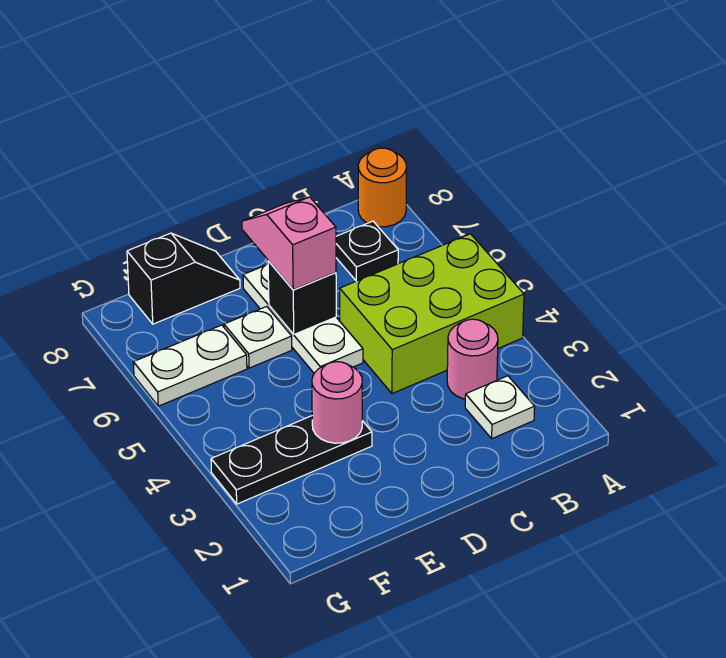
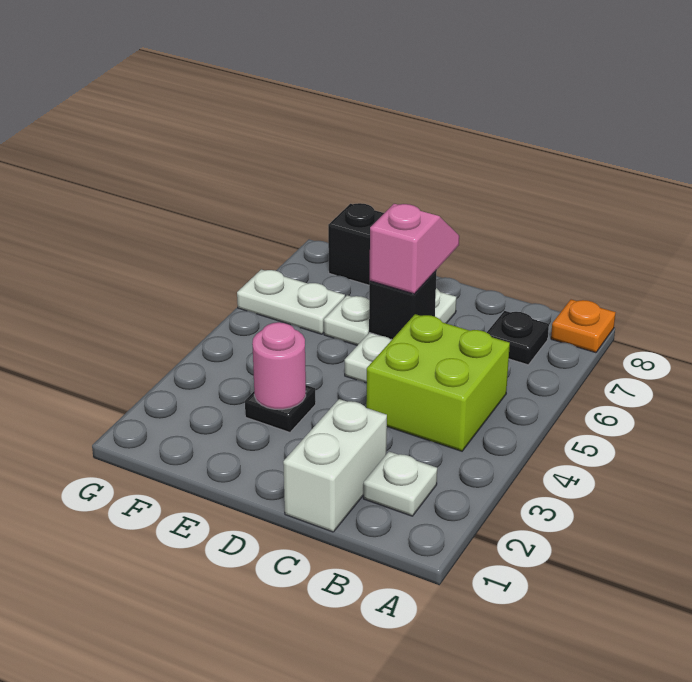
lime brick A4:C5 level 1 -> lime brick B4:C5 level 1
orange round brick A8 level 1 -> orange plate A8 level 1
pink round brick B3 level 1 -> none
none -> white brick C1:C2 level 1
black plate E3:G3 level 1 -> black plate E3 level 1

